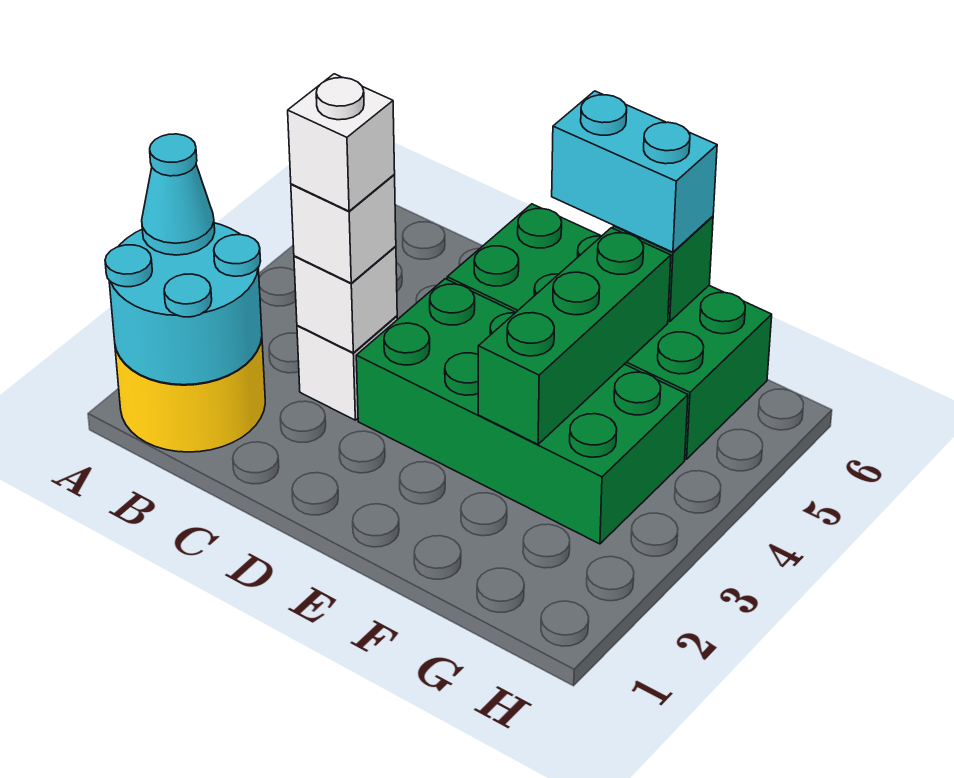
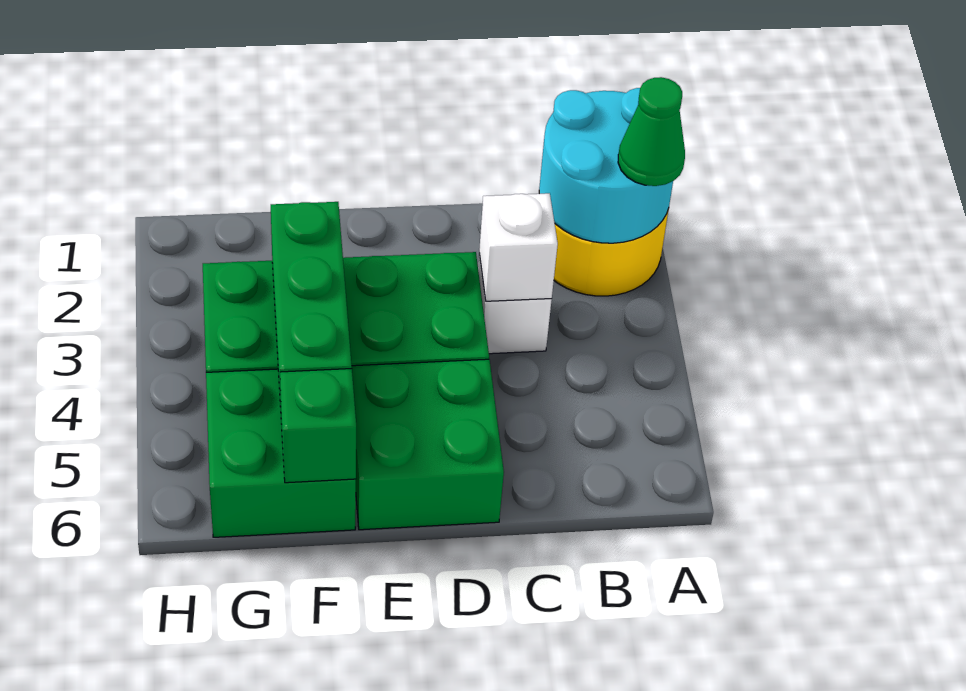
cyan cone A2 level 3 -> green cone A2 level 3
white brick C3 level 3 -> none
white brick C3 level 4 -> none
cyan brick E6:F6 level 3 -> none

